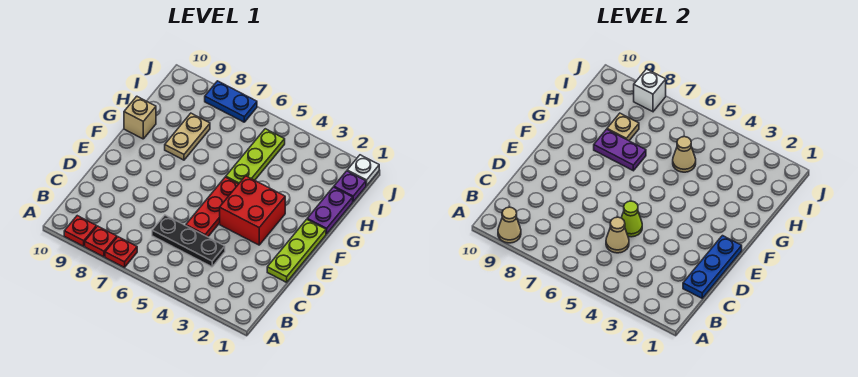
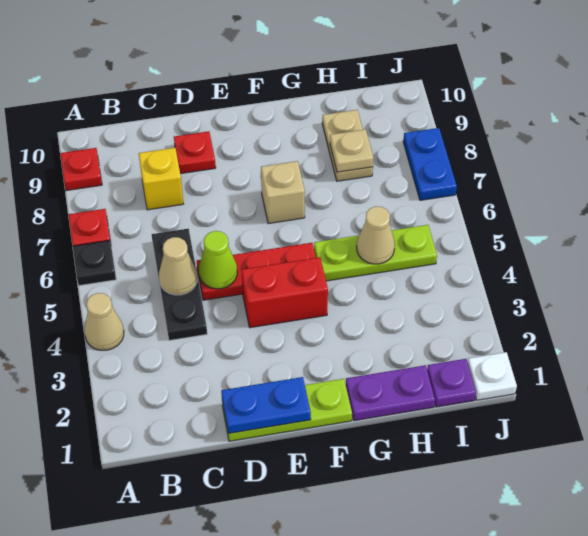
none -> black plate A6 level 1
red plate A8 level 1 -> red plate D9 level 1
tan cone A9 level 2 -> tan cone A4 level 1
blue plate C1:E1 level 2 -> blue plate D1:E1 level 2
none -> yellow brick C8 level 1
red brick E3:F4 level 1 -> red brick E4:F4 level 1
purple plate G7:G8 level 2 -> none
tan plate G8:H8 level 1 -> tan plate H8:H9 level 1
tan brick G10 level 1 -> tan brick F7 level 1
white brick J8 level 2 -> none

